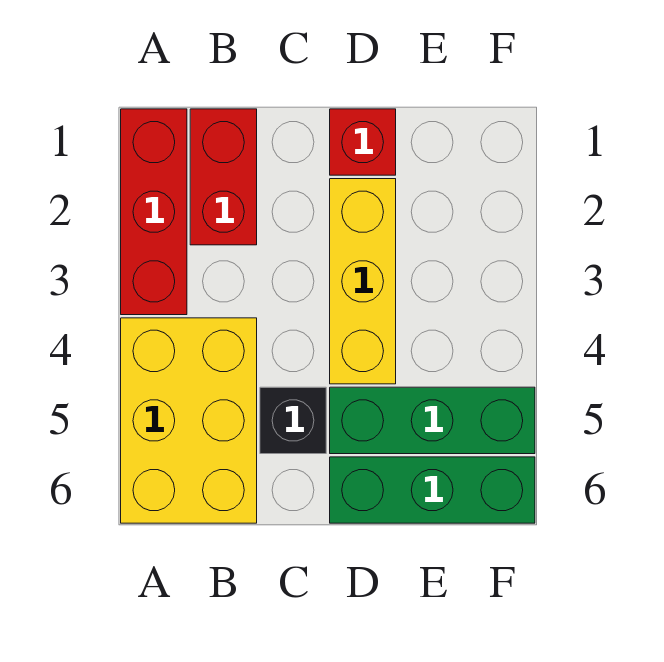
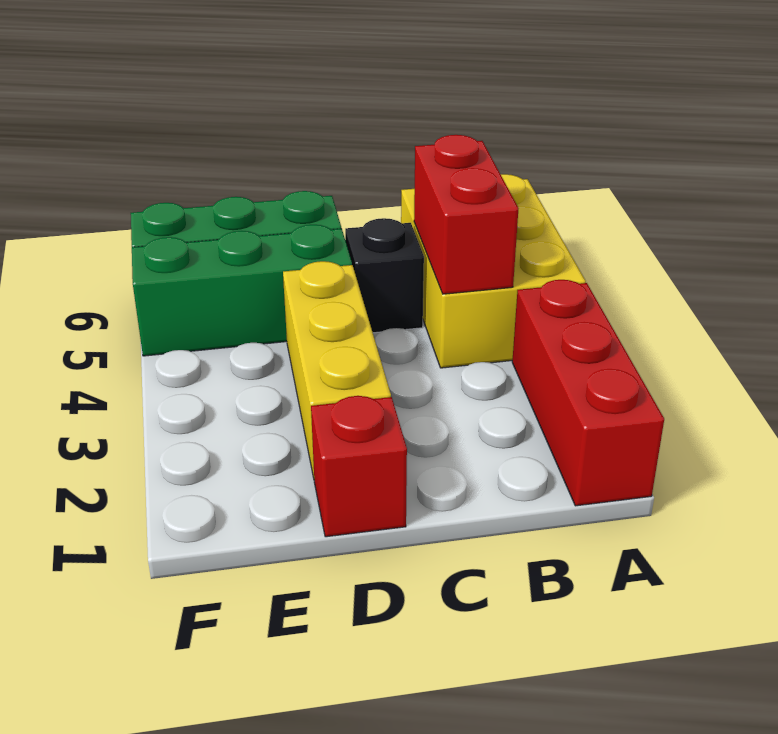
red brick B1:B2 level 1 -> red brick B4:B5 level 2

